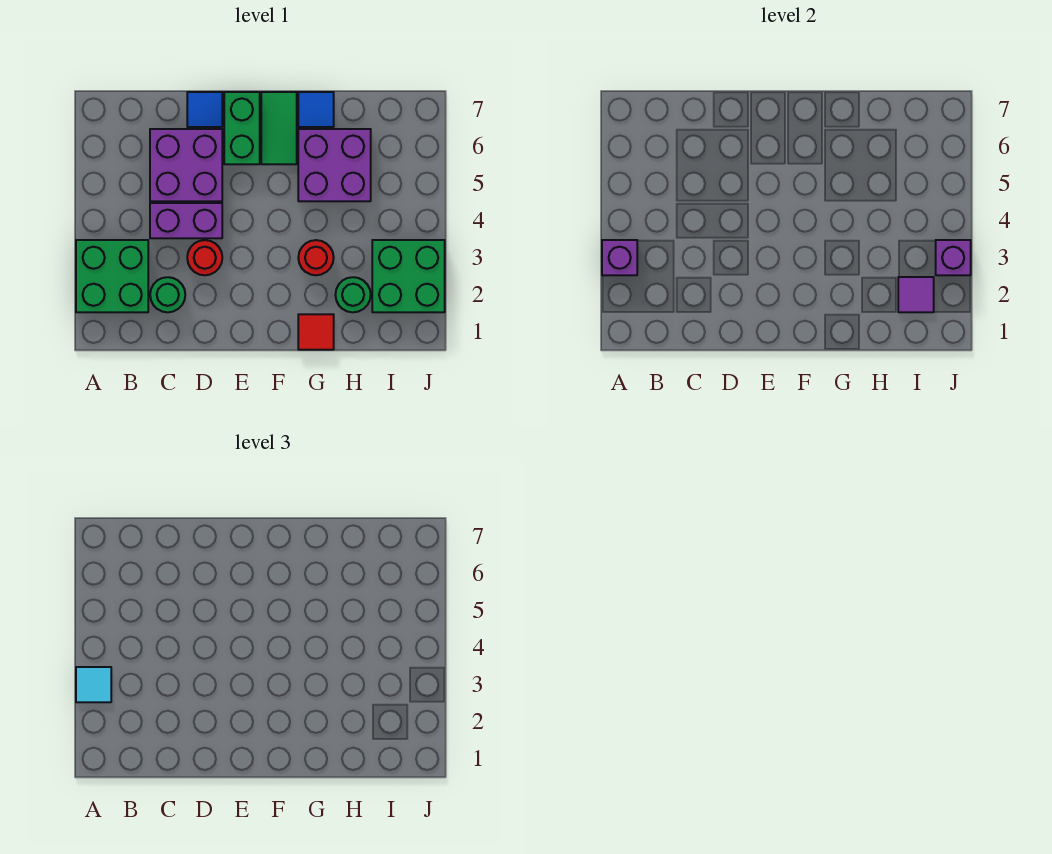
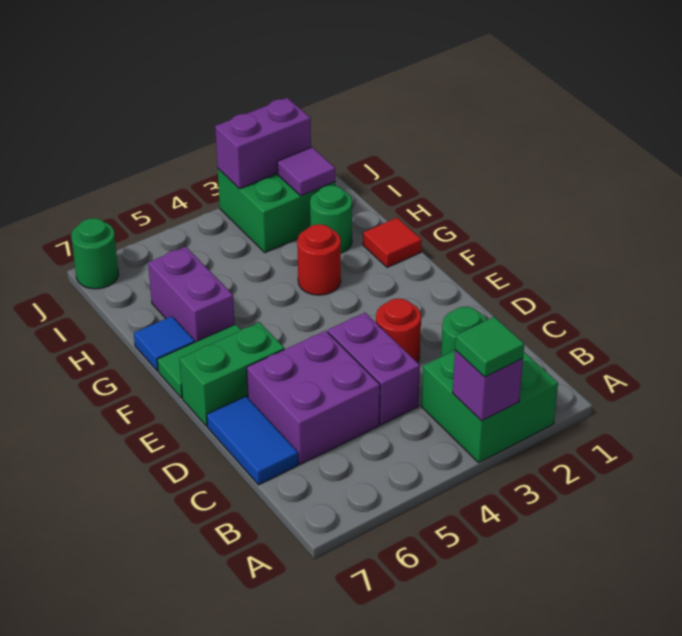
cyan tile A3 level 3 -> green tile A3 level 3
blue tile D7 level 1 -> blue tile C7:D7 level 1
purple brick G5:H6 level 1 -> purple brick G6:H6 level 1
purple brick J3 level 2 -> purple brick J2:J3 level 2
none -> green round brick J7 level 1

